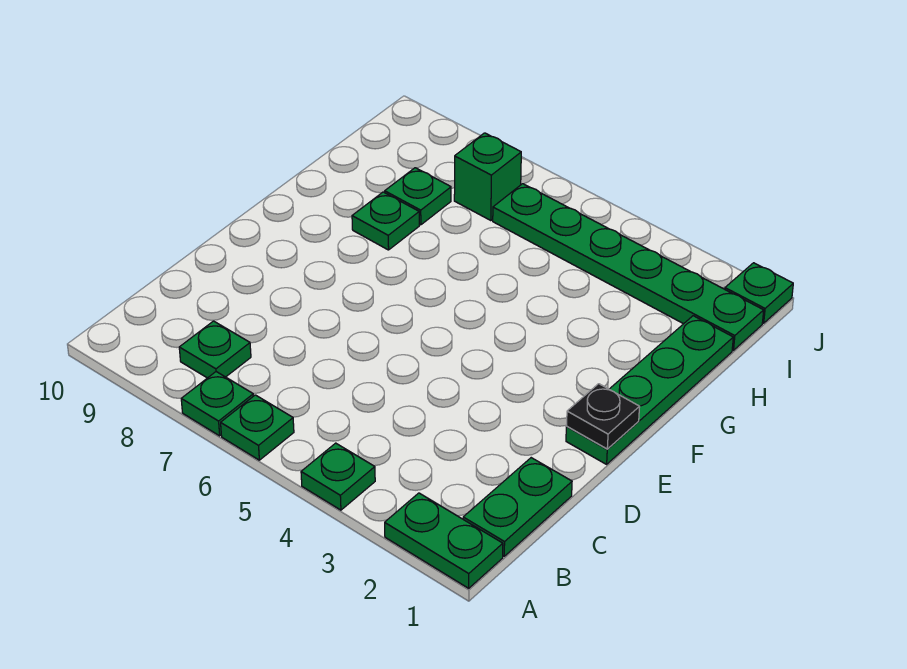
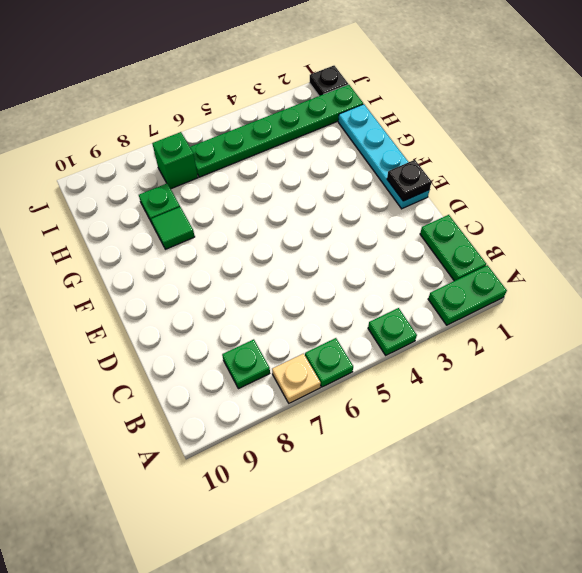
green plate A7 level 1 -> tan plate A7 level 1
green plate E1:H1 level 1 -> cyan plate E1:H1 level 1
green plate G8 level 1 -> green tile G8 level 1
green plate J1 level 1 -> black plate J1 level 1

